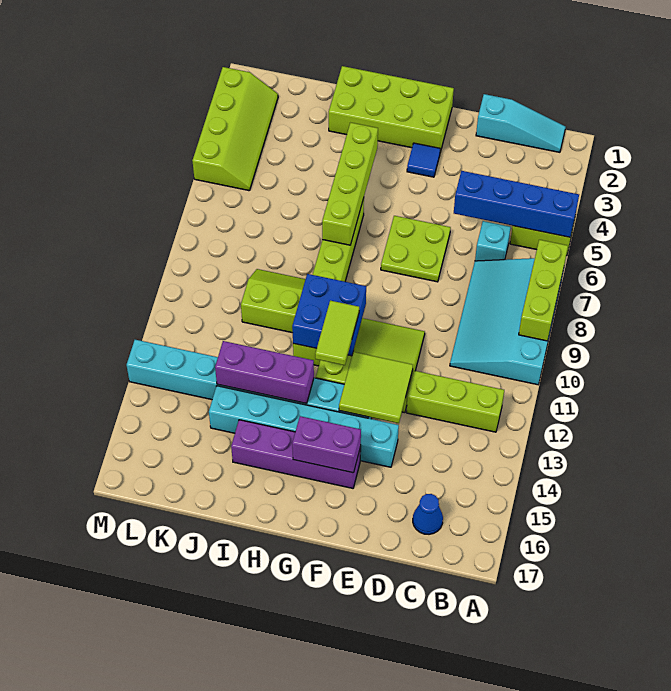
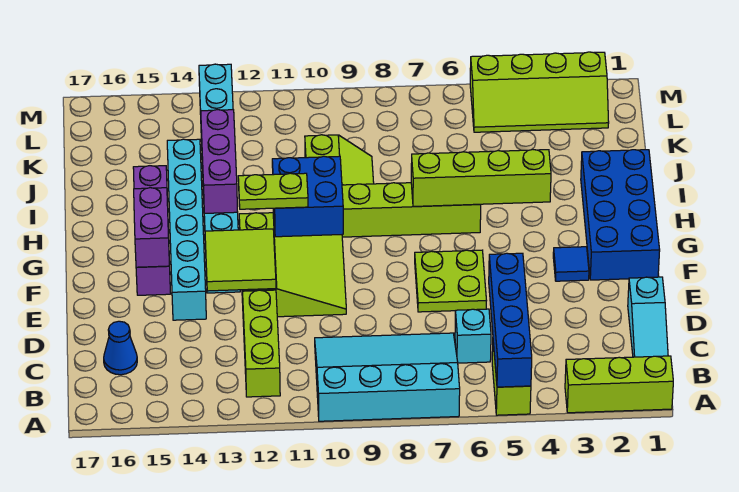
lime brick A7:A9 level 2 -> lime brick A1:A3 level 1
lime brick F1:I2 level 1 -> blue brick F1:I2 level 1
lime tile G11:G12 level 3 -> lime plate G11:G12 level 3

